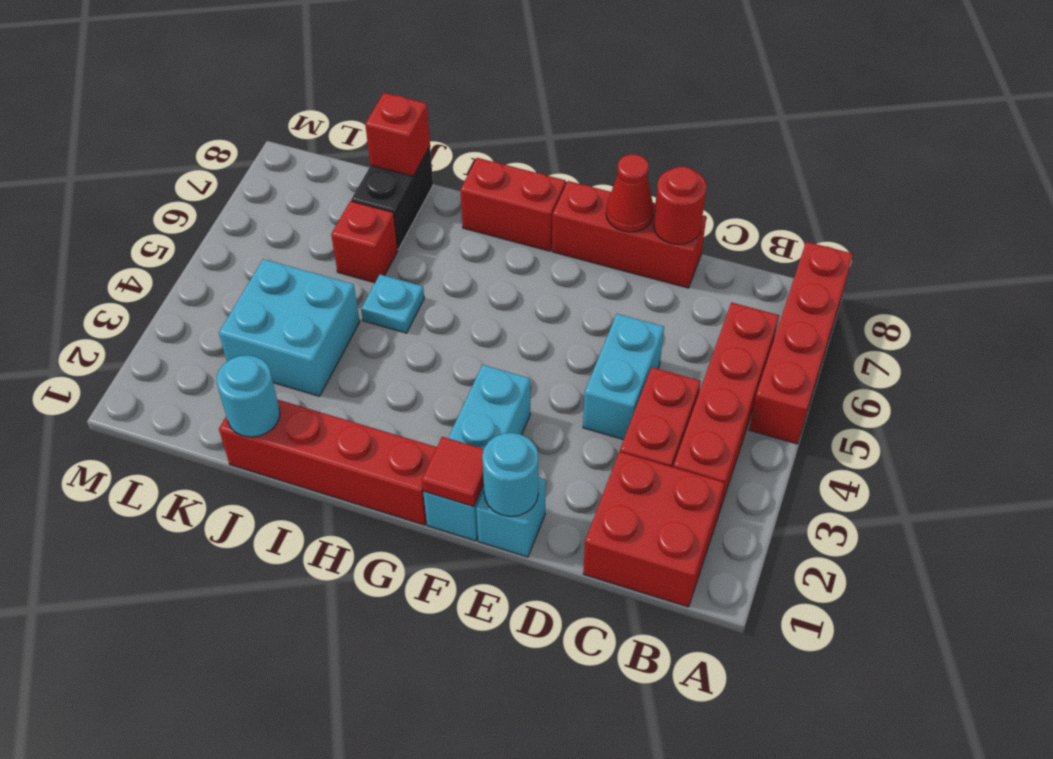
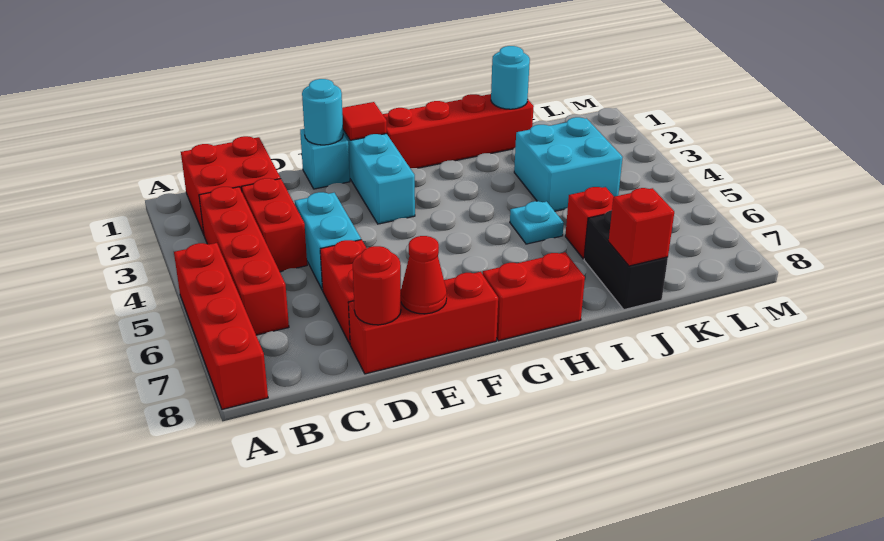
none -> red brick D6:D7 level 1

